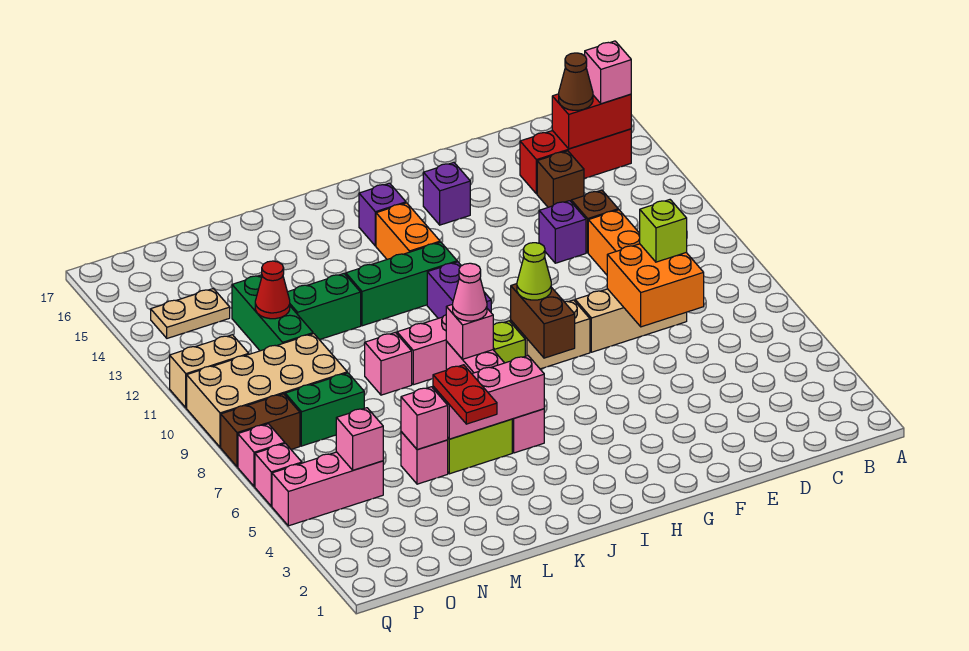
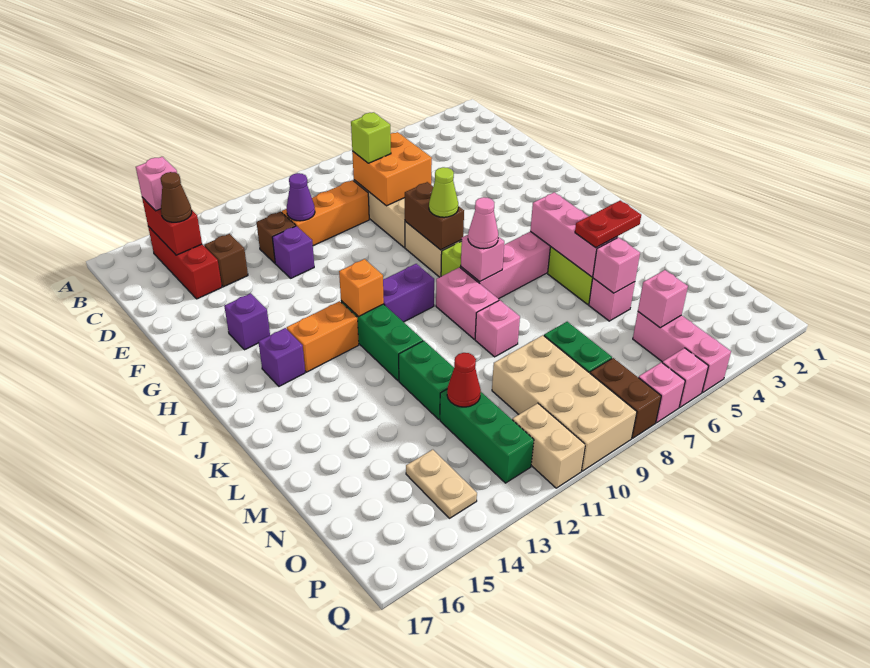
none -> purple cone D11 level 2
brown brick H7:H8 level 2 -> brown brick G8:H8 level 2
none -> orange brick I12 level 2
green brick N11:N13 level 1 -> green brick N12:P12 level 1

